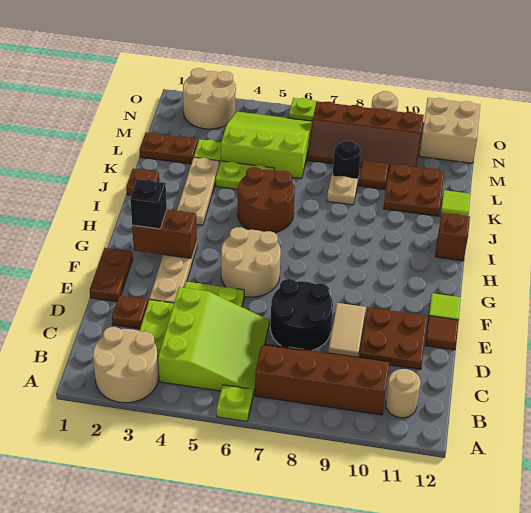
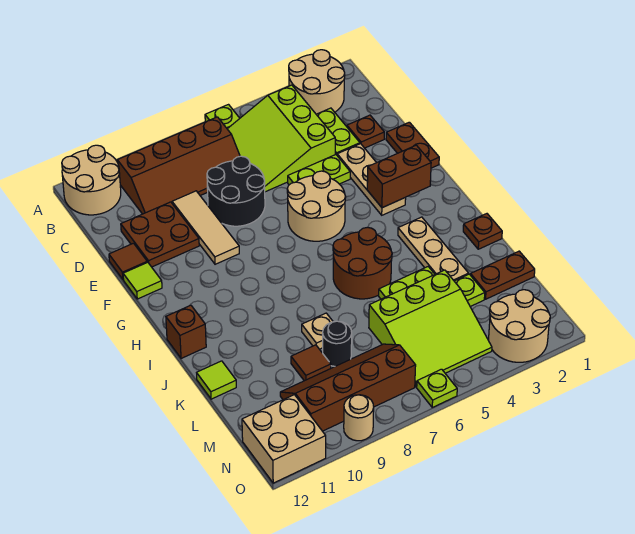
tan round brick B11 level 1 -> tan round brick A11:B12 level 1
tan tile D9:E9 level 1 -> tan tile D9:F9 level 1
black brick G2 level 3 -> none
brown plate K10:L11 level 1 -> none

